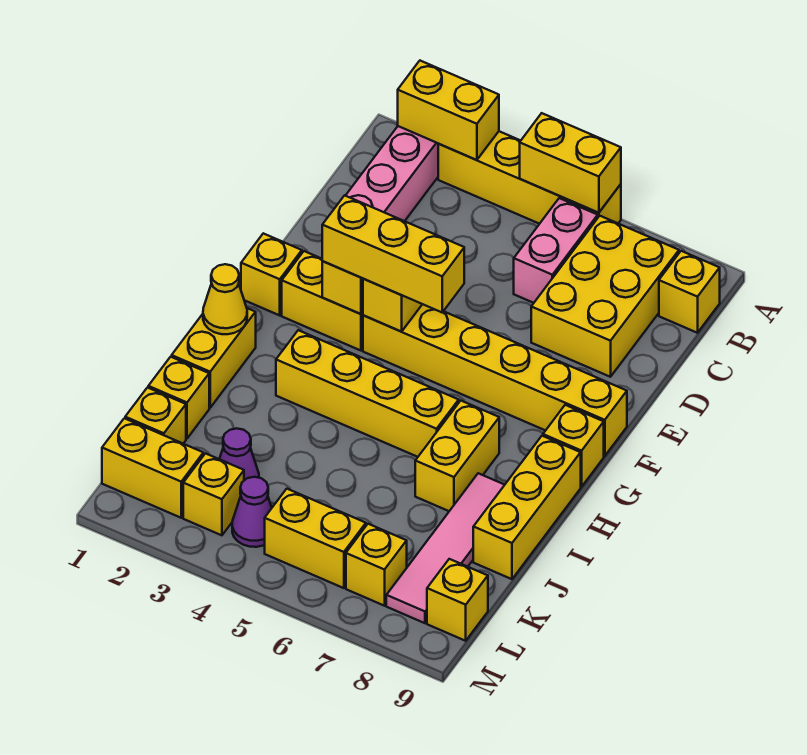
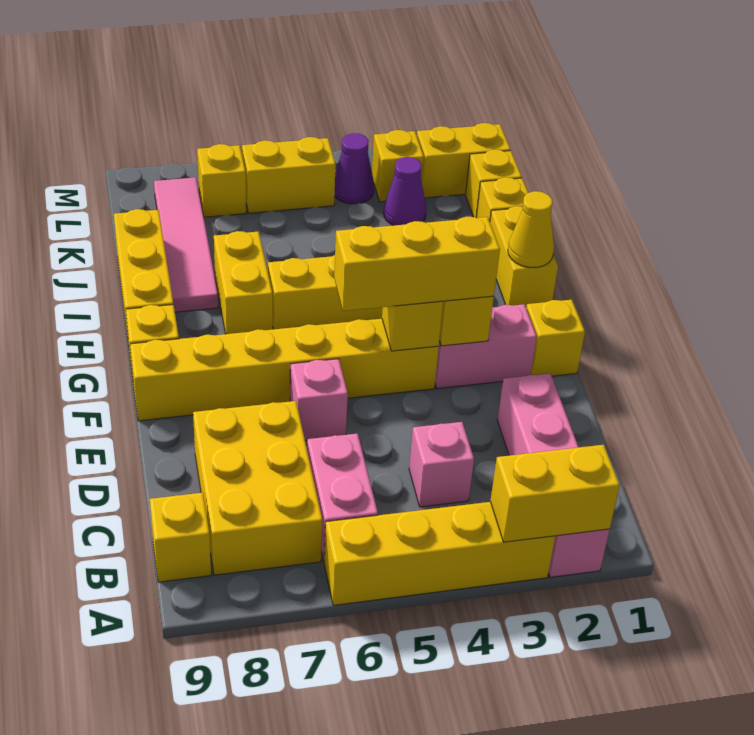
yellow brick A5:A6 level 2 -> none
none -> pink brick C4 level 1
none -> pink brick E6 level 1
yellow brick F2:F3 level 1 -> pink brick F2:F3 level 1
yellow brick L9 level 1 -> none

